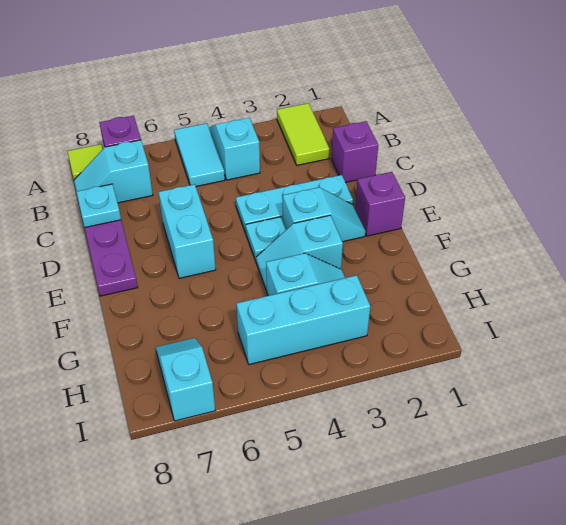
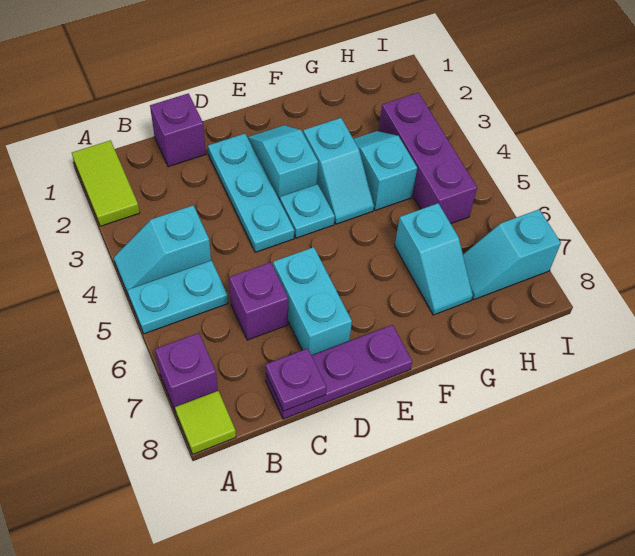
lime tile A2:B2 level 1 -> lime tile A1:A2 level 1
cyan tile A5:B5 level 1 -> cyan plate A5:B5 level 1
cyan slope B7:B8 level 1 top 7 -> cyan slope G6:G7 level 1 top 6
cyan plate C8 level 2 -> purple plate C8 level 2
cyan brick D6:E6 level 1 -> cyan brick D6:D7 level 1
purple brick E1 level 1 -> purple brick C6 level 1
cyan brick H3:H5 level 1 -> purple brick H3:H5 level 1

